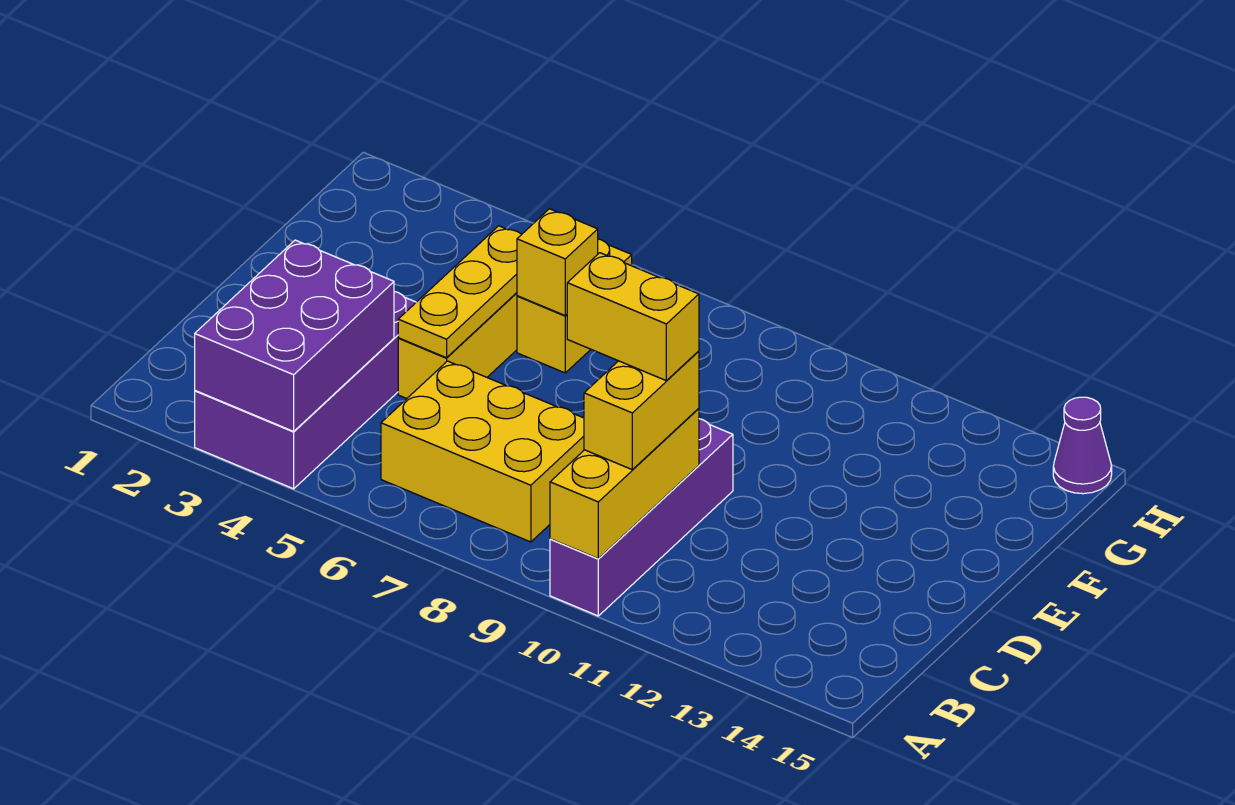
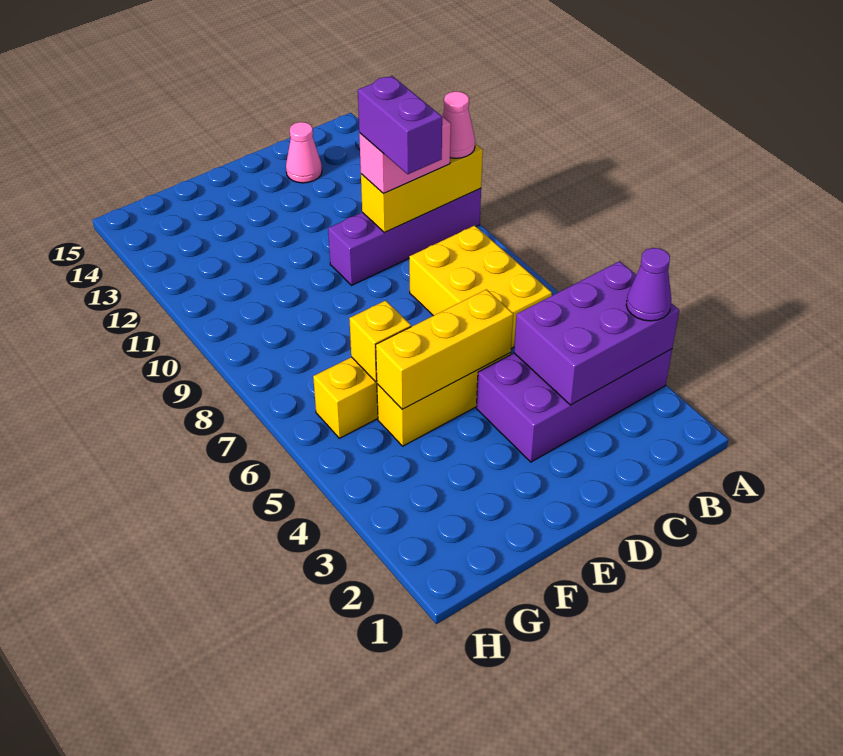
none -> pink cone A10 level 3
yellow brick B10:C10 level 3 -> pink brick B10:C10 level 3
yellow brick C9:C10 level 4 -> purple brick C9:C10 level 4
none -> pink cone C14 level 1
yellow plate D5:F5 level 2 -> yellow brick D5:F5 level 2
purple cone H15 level 1 -> purple cone A3 level 3

